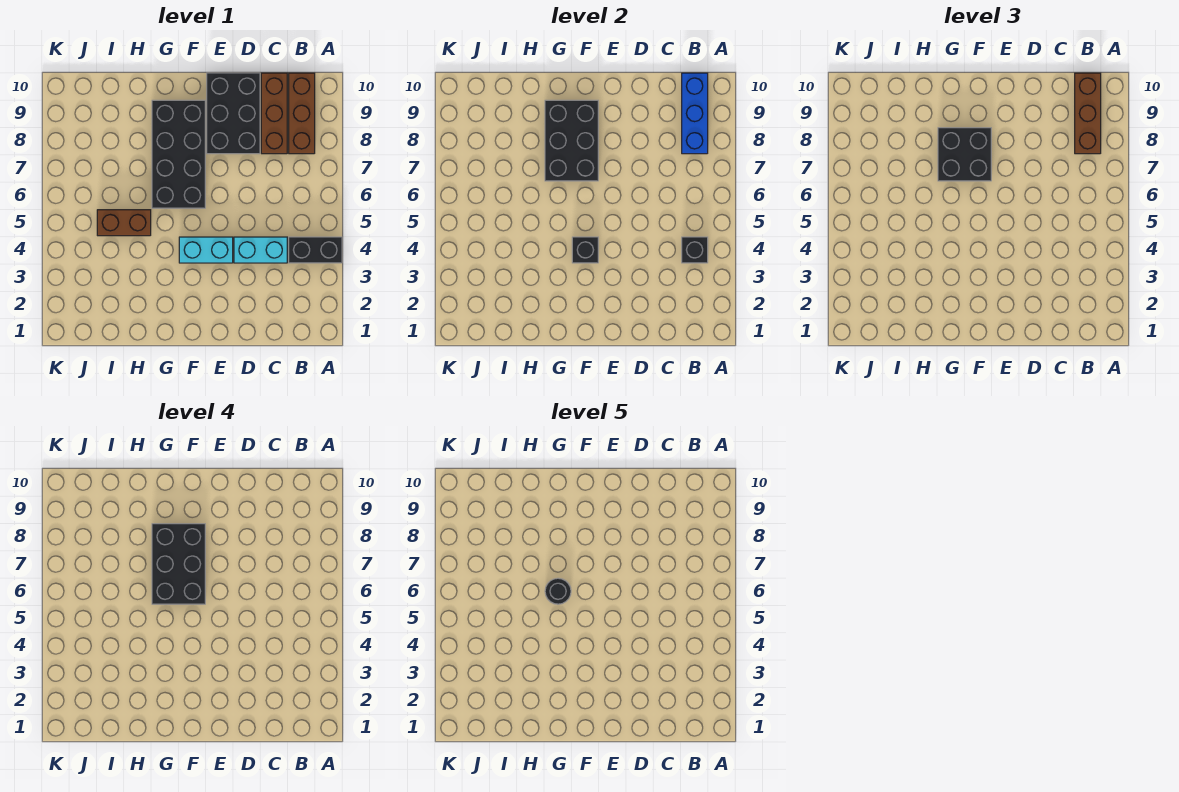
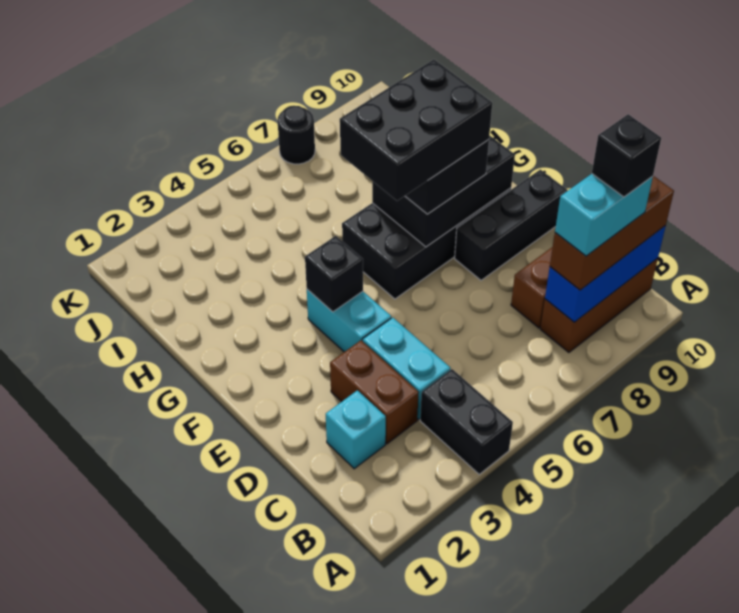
black brick B4 level 2 -> black brick B9 level 5
none -> cyan brick B8:B9 level 4
none -> cyan brick C2 level 1
black brick D8:E10 level 1 -> black brick E8:E10 level 1
black round brick G6 level 5 -> black round brick K7 level 1
brown brick H5:I5 level 1 -> brown brick C3:D3 level 1

